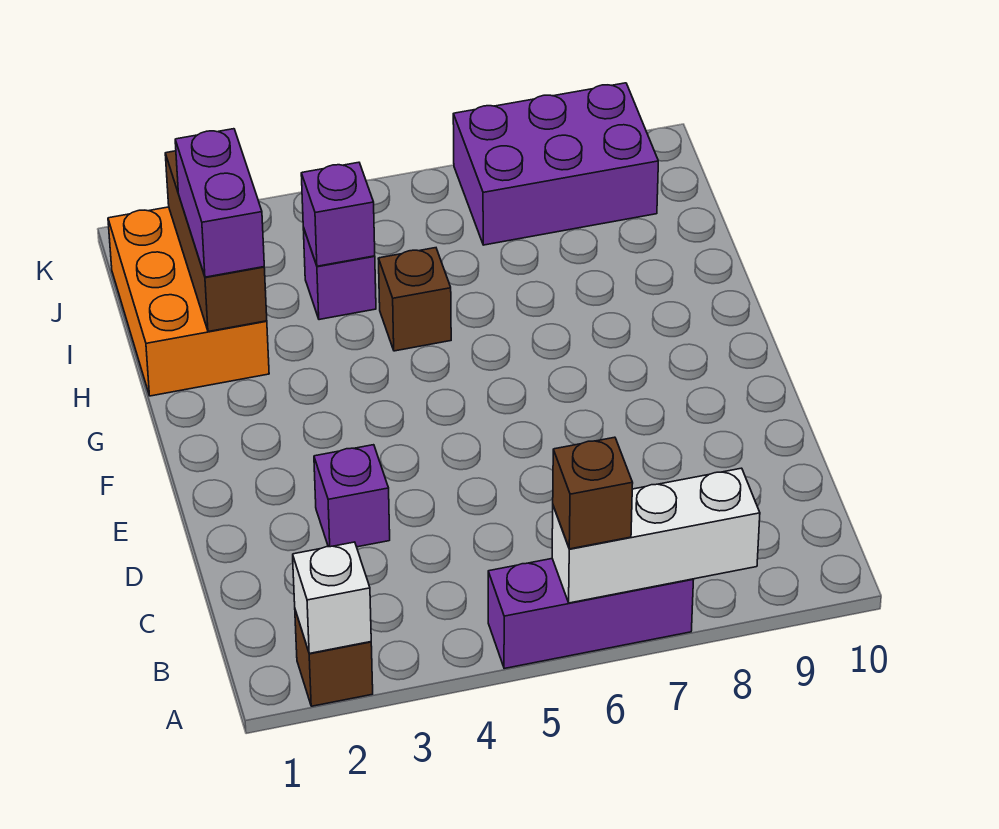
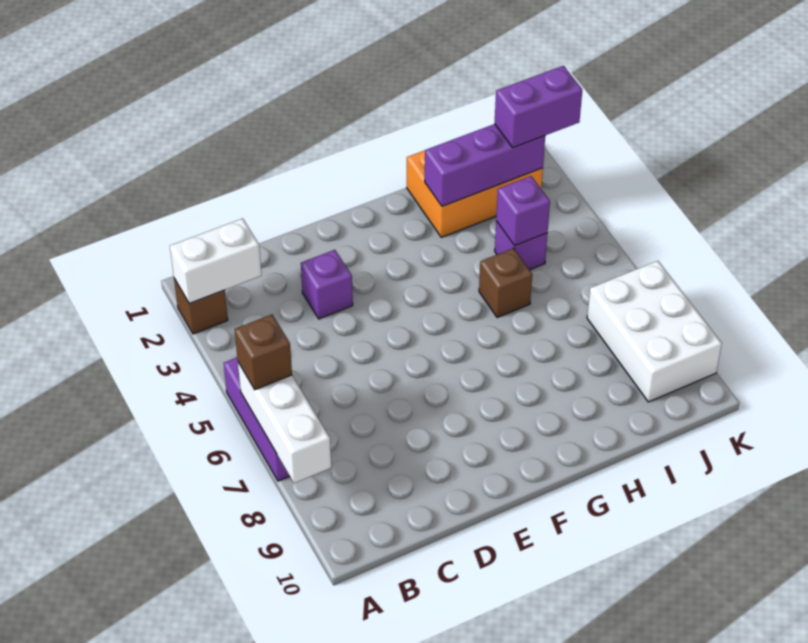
white brick A2 level 2 -> white brick A2:B2 level 2
brown brick H2:J2 level 2 -> purple brick H2:J2 level 2
purple brick H2:I2 level 3 -> purple brick J2:K2 level 3
purple brick J7:K9 level 1 -> white brick J7:K9 level 1

